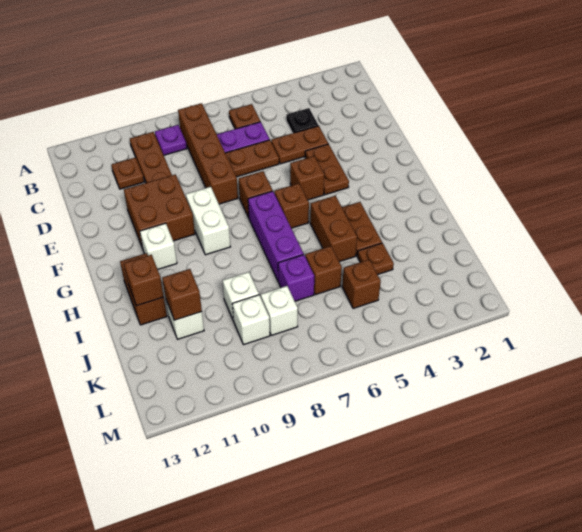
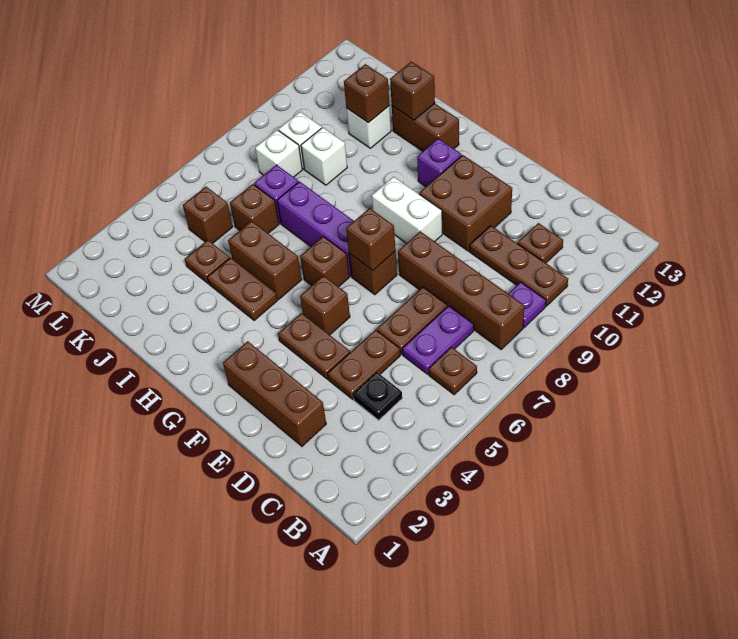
none -> brown brick D2:F2 level 1
none -> brown brick F7 level 2
white brick G11 level 1 -> purple brick G11 level 1

